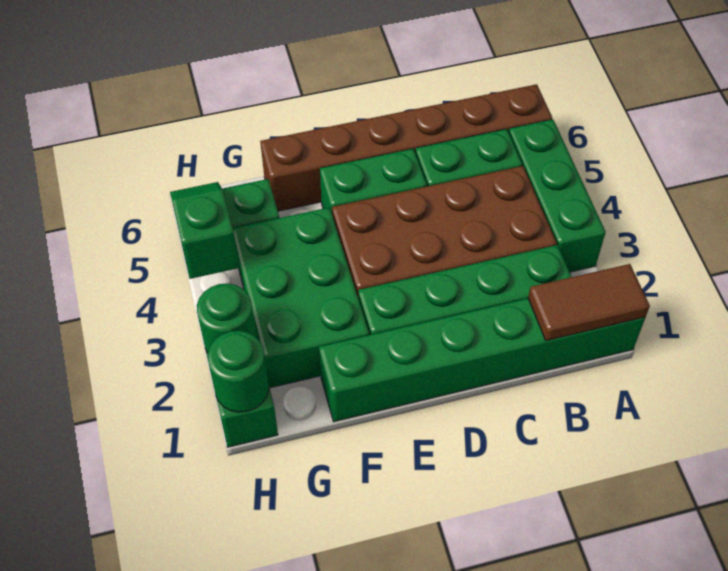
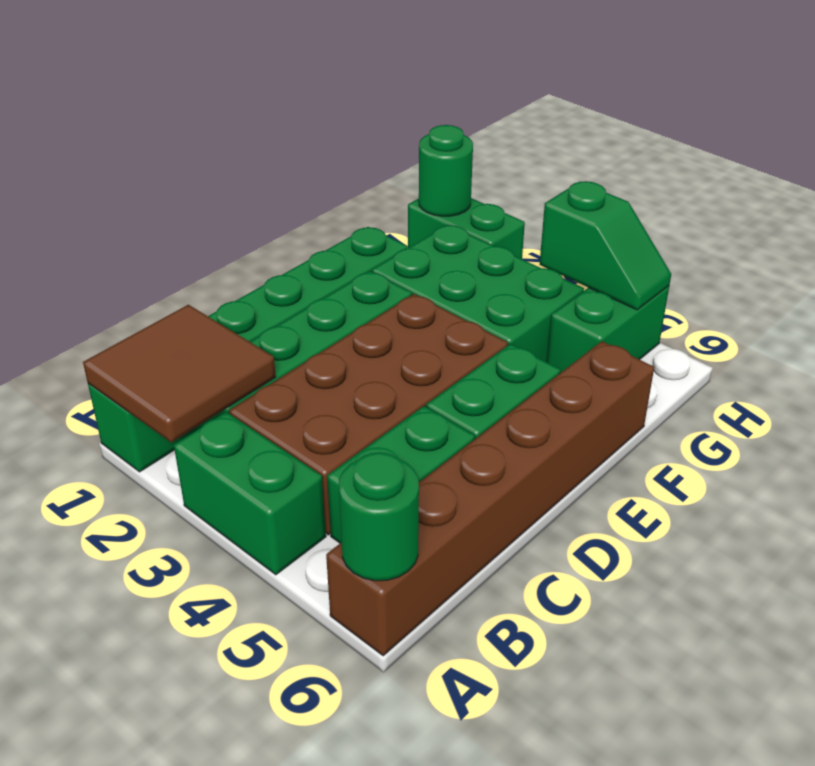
brown tile A1:B1 level 2 -> brown tile A1:B2 level 2
green brick A3:A5 level 1 -> green brick A3:A4 level 1
green round brick H2 level 2 -> green round brick A6 level 2

